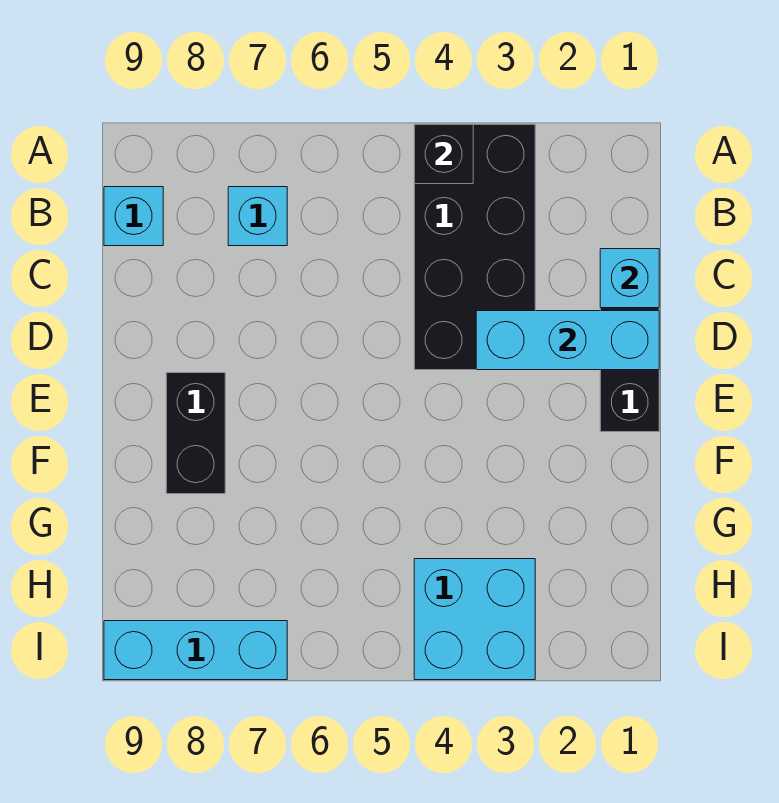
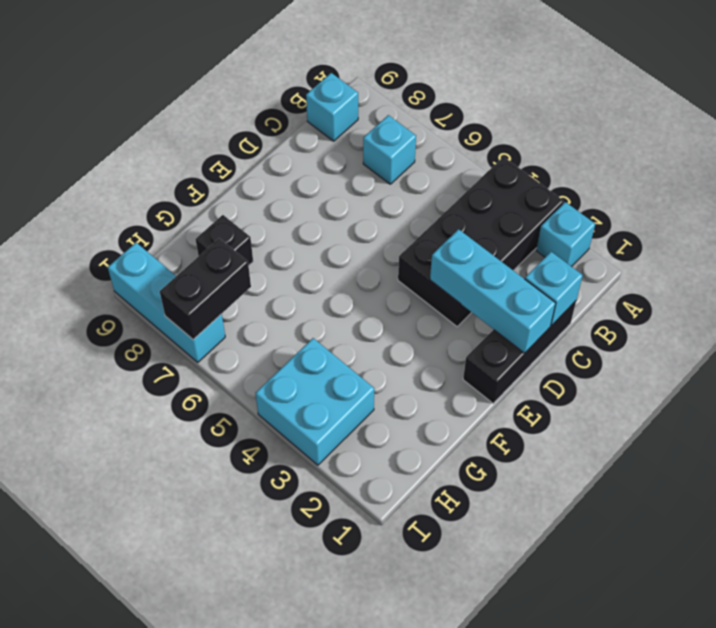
none -> cyan brick A2 level 1
black brick A4 level 2 -> black brick G8 level 1
black brick E8:F8 level 1 -> black brick H7:I7 level 2

